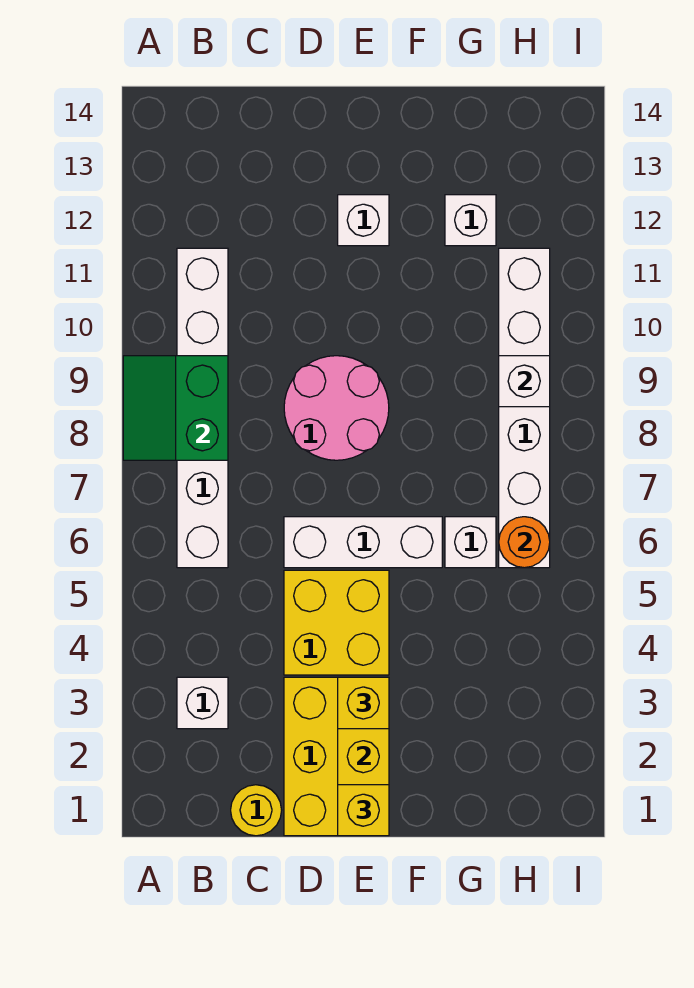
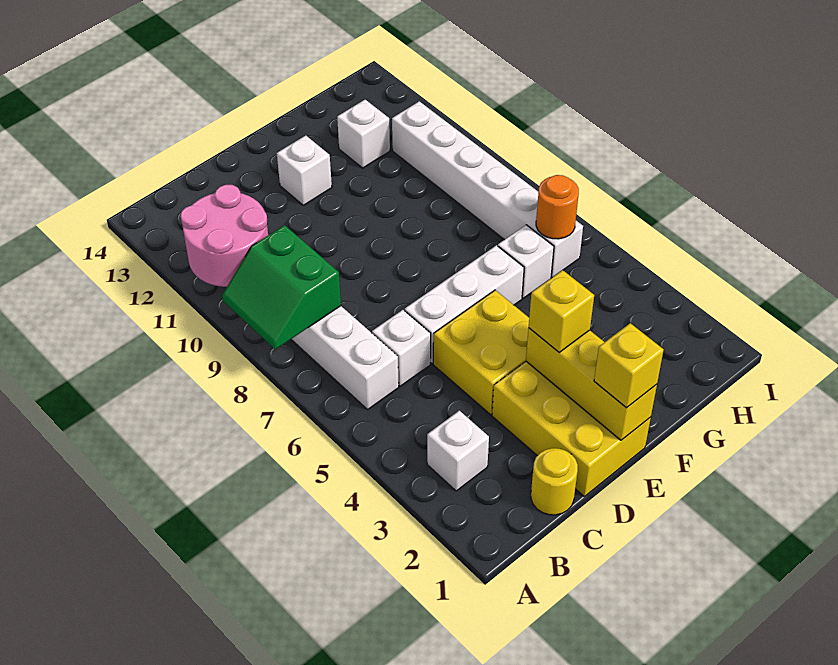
pink round brick D8:E9 level 1 -> pink round brick A10:B11 level 2
white brick H9 level 2 -> white brick C6 level 1

